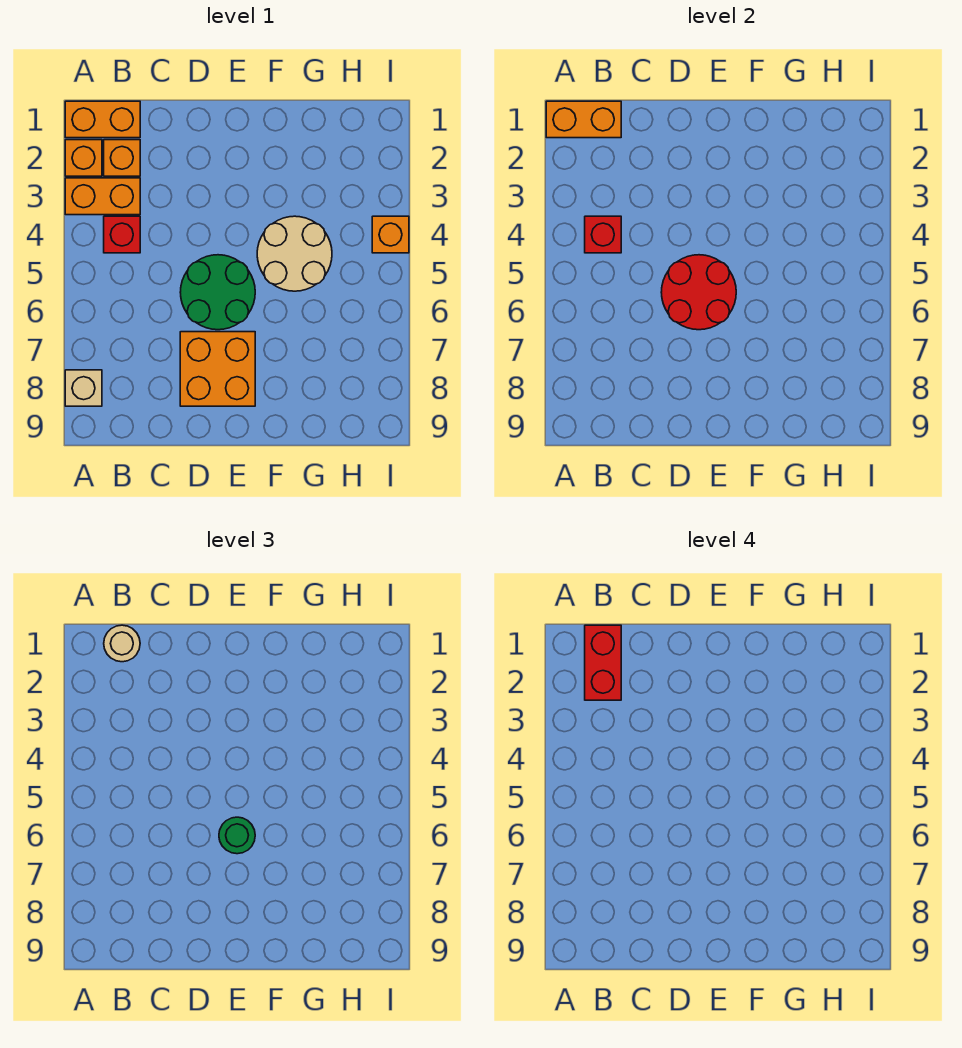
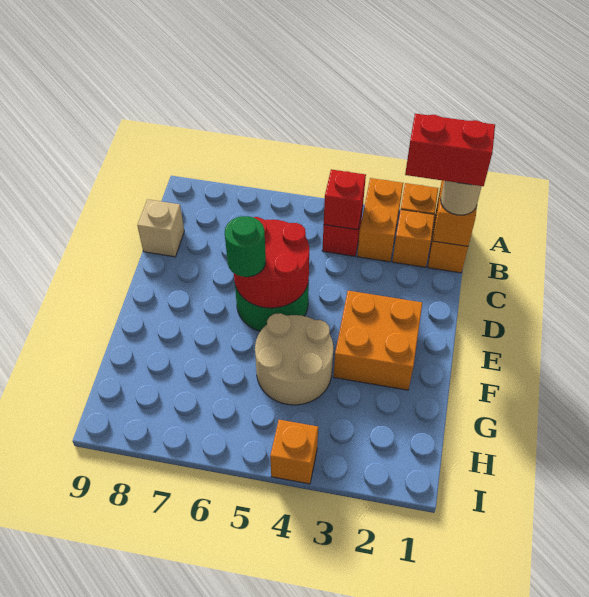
tan brick A8 level 1 -> tan brick C9 level 1
orange brick D7:E8 level 1 -> orange brick E2:F3 level 1

